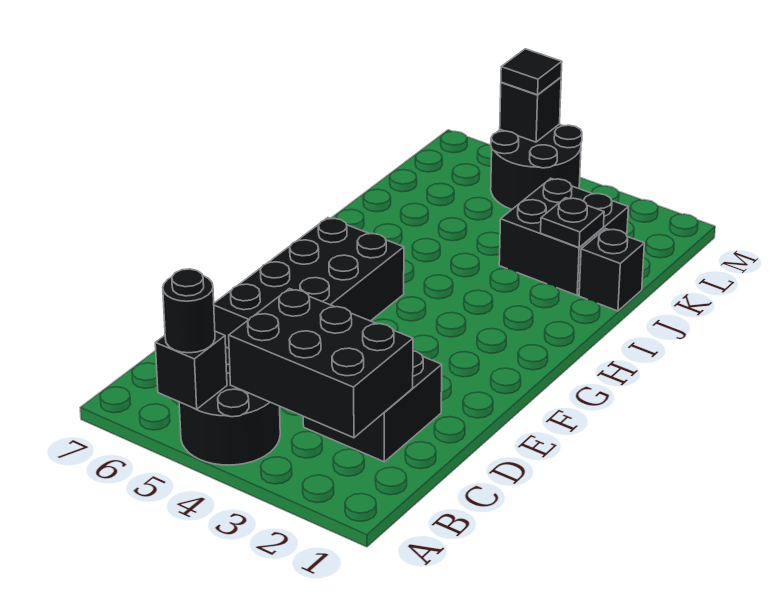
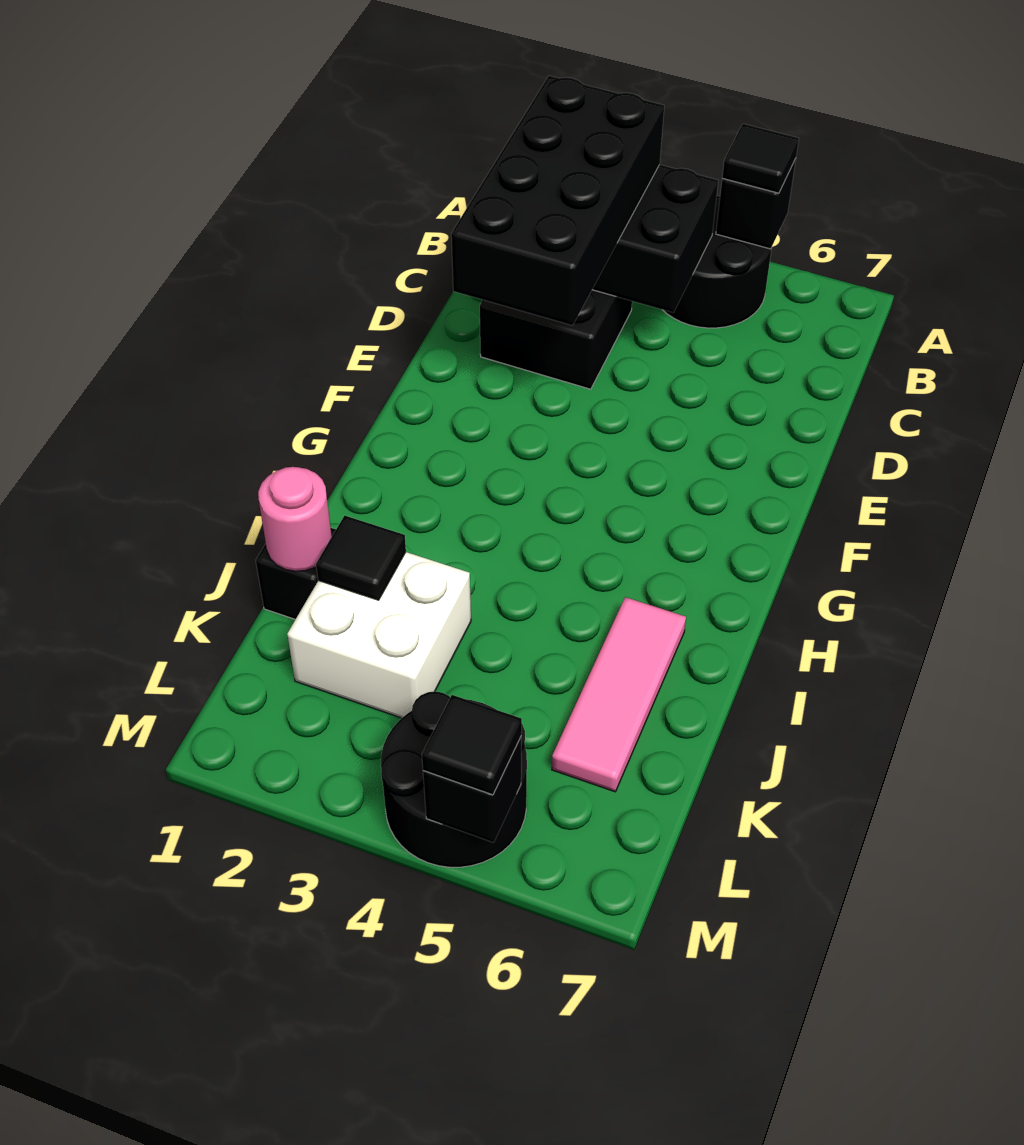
black round brick A5 level 3 -> black tile A5 level 3
black brick D5:G6 level 1 -> black brick B2:E3 level 3
none -> pink tile I6:K6 level 1
none -> pink round brick J1 level 2
black brick J2:K3 level 1 -> white brick J2:K3 level 1
black plate J2 level 2 -> black tile J2 level 2

